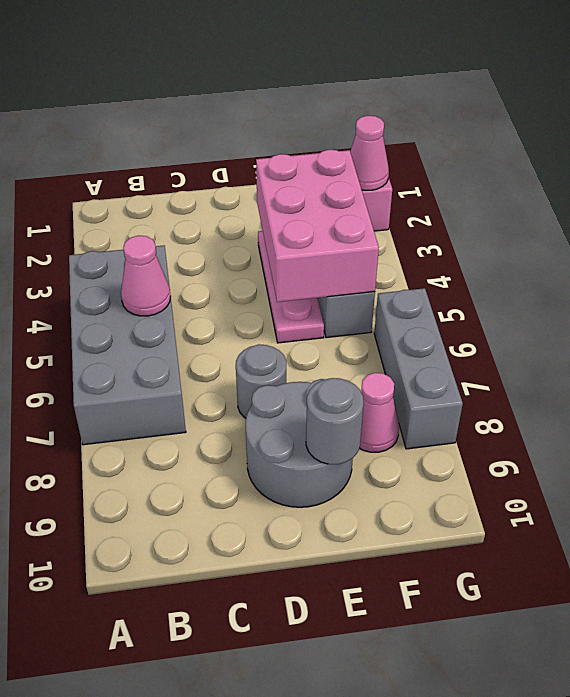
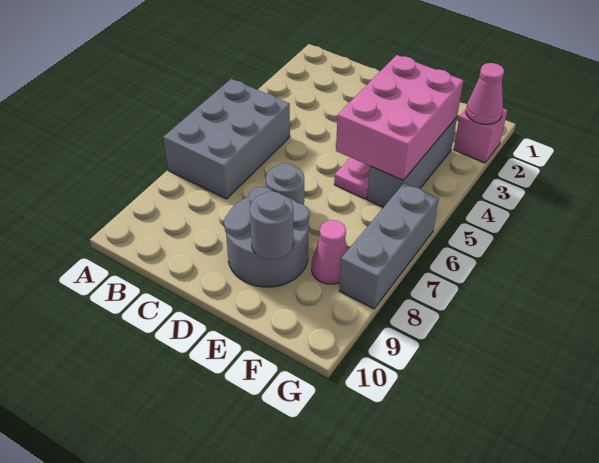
grey brick A4:B7 level 1 -> grey brick A5:B7 level 1
pink cone B5 level 2 -> none

